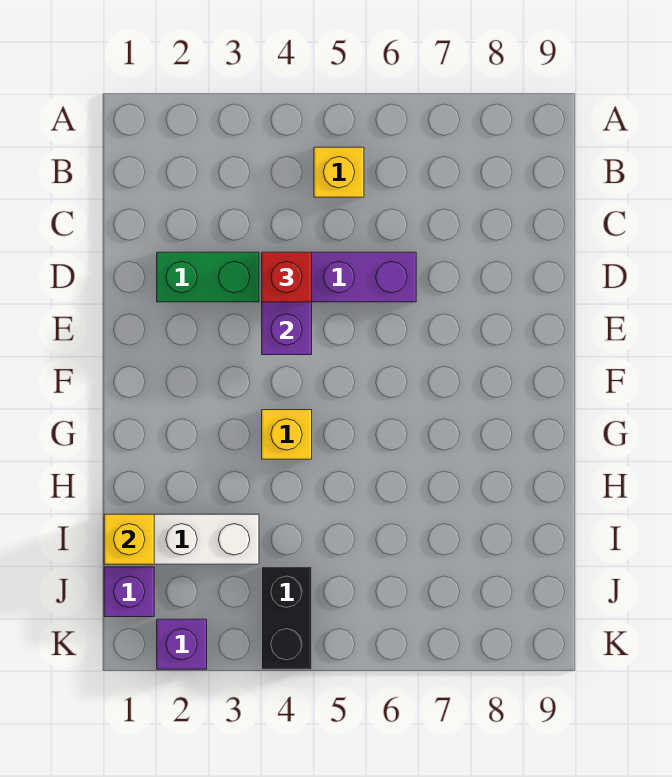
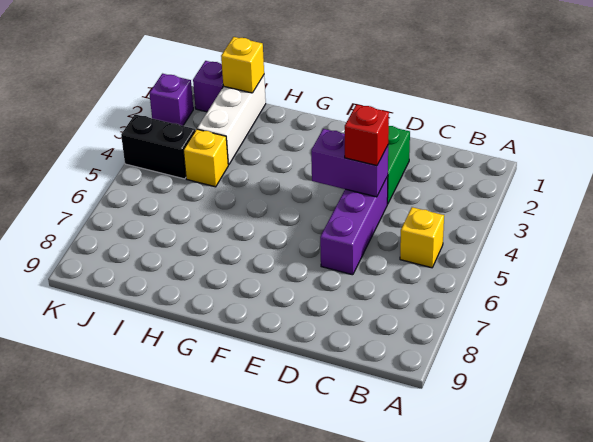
yellow brick G4 level 1 -> yellow brick I4 level 1

